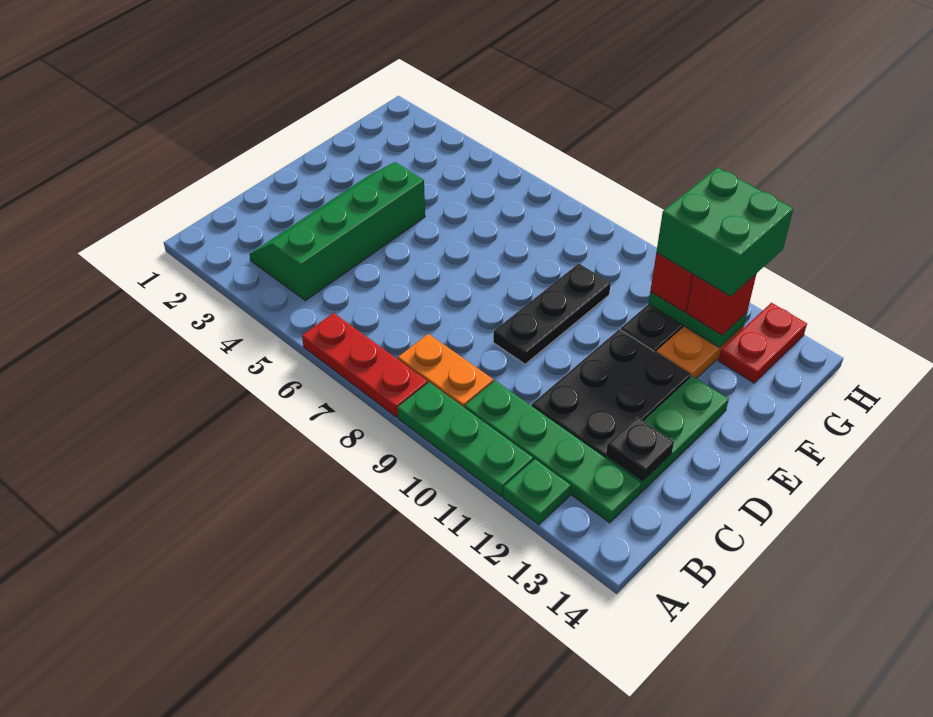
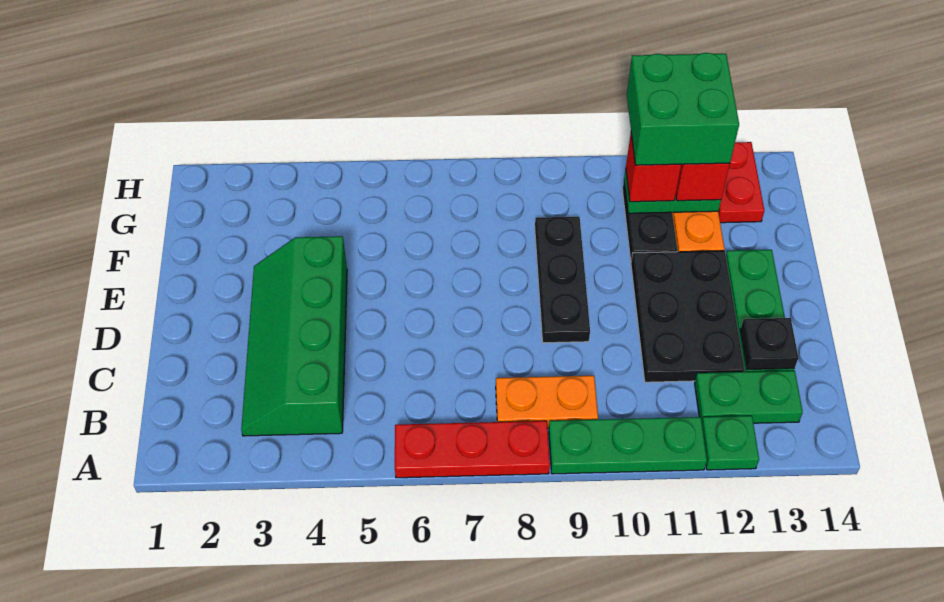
green plate B10:B13 level 1 -> green plate B12:B13 level 1

